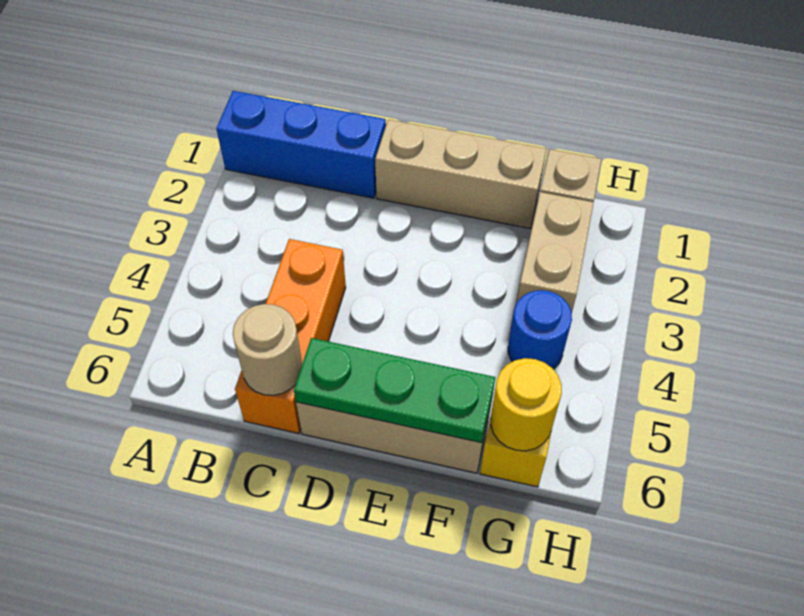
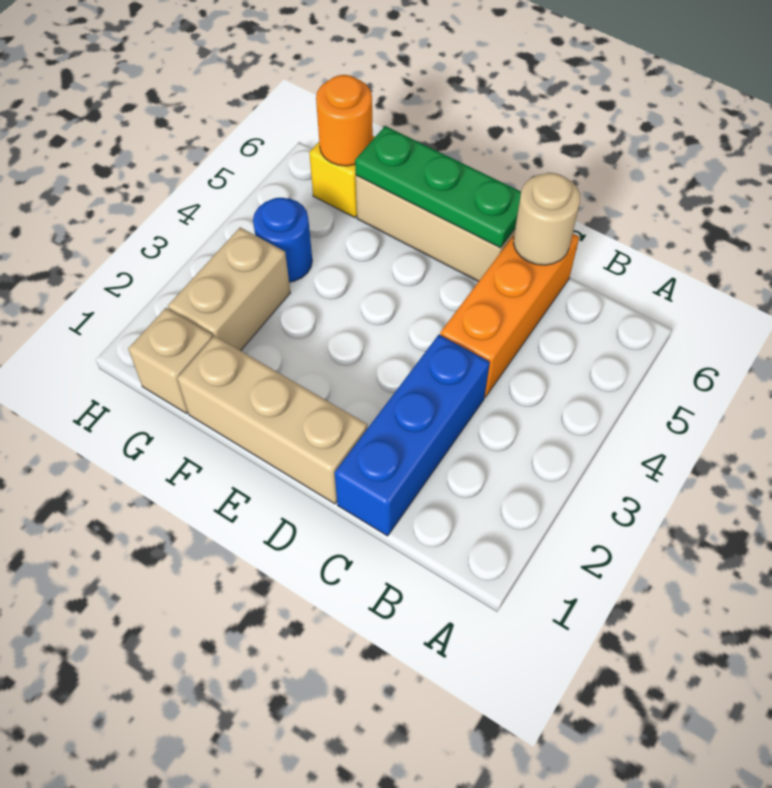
blue brick A1:C1 level 1 -> blue brick C1:C3 level 1
yellow round brick G6 level 2 -> orange round brick G6 level 2

